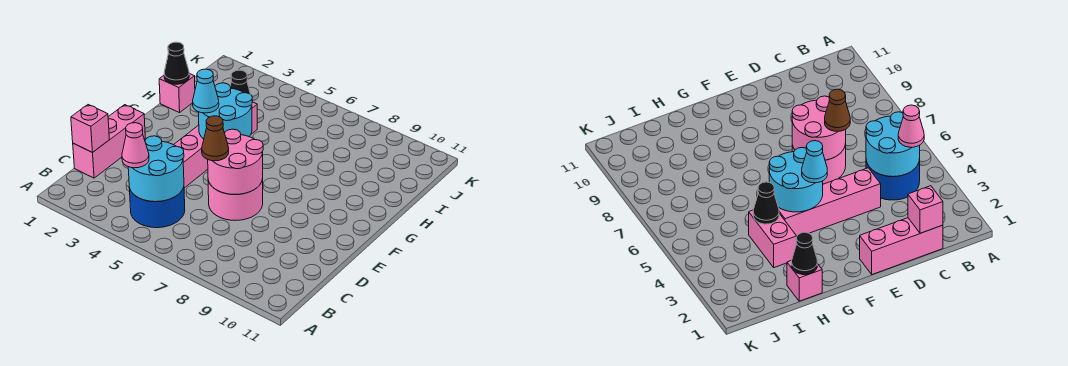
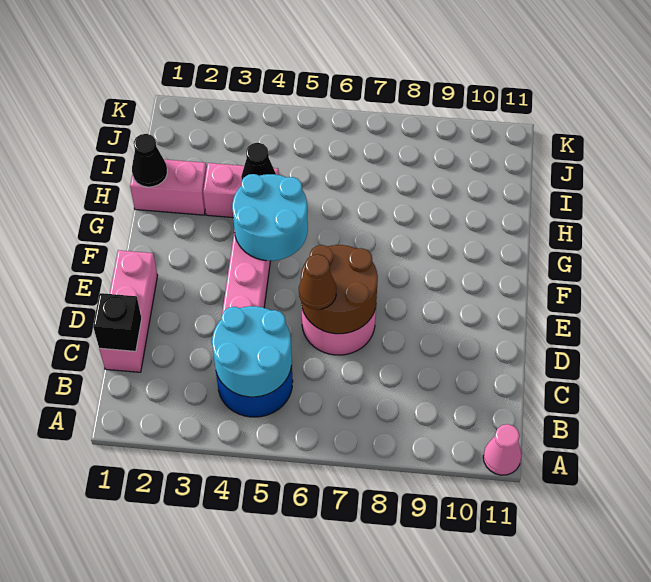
pink cone B4 level 3 -> pink cone A11 level 1
pink brick C1 level 2 -> black brick C1 level 2
pink round brick D6:E7 level 2 -> brown round brick D6:E7 level 2
cyan cone F4 level 3 -> none
pink brick H1 level 1 -> pink brick H1:H2 level 1

